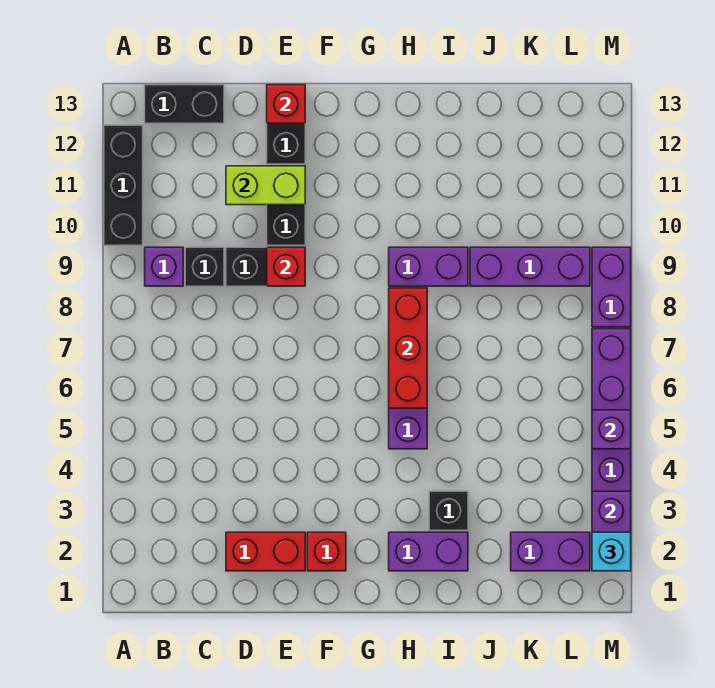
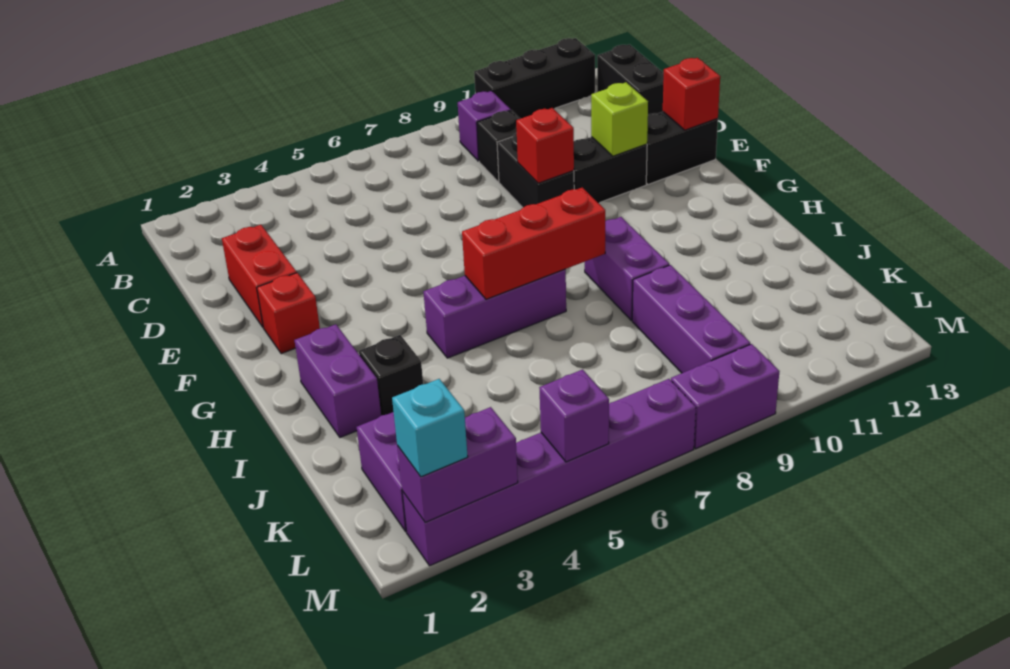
lime brick D11:E11 level 2 -> lime brick E11 level 2

